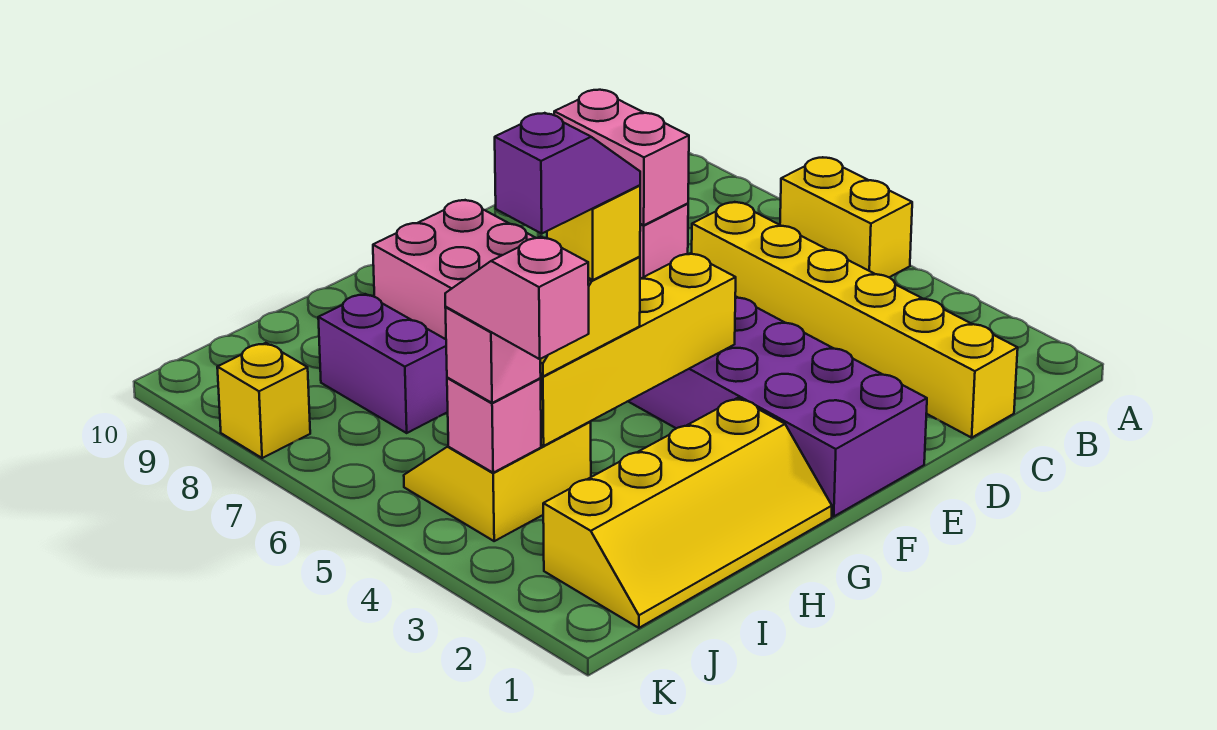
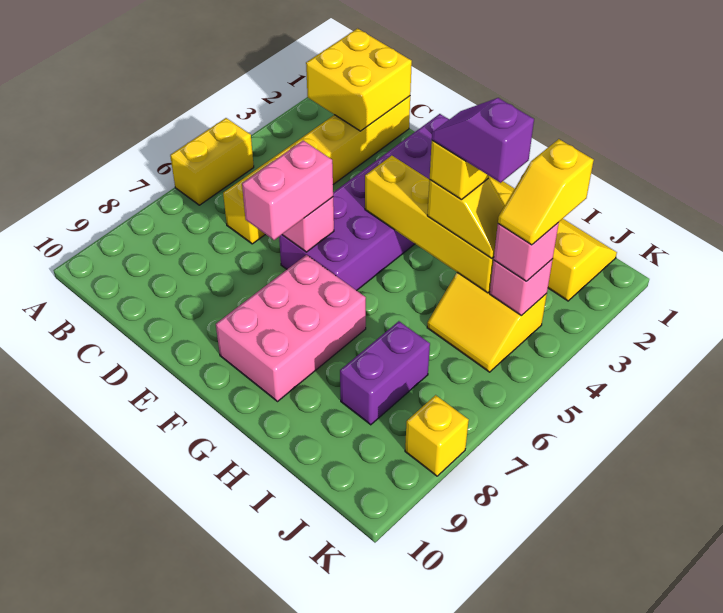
none -> yellow brick B1:C2 level 2
pink slope J3:J4 level 4 top 3 -> yellow slope J3:J4 level 4 top 3

